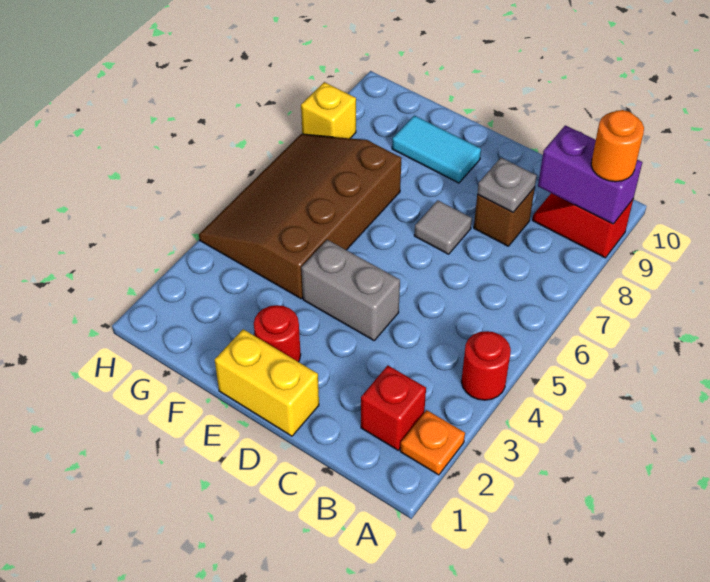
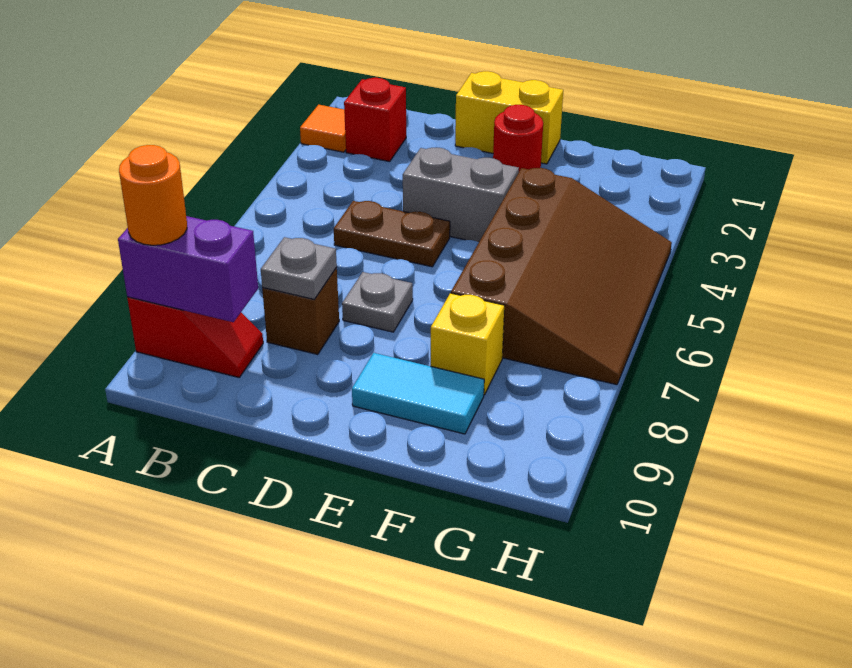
orange plate A2 level 1 -> orange tile A2 level 1
red round brick A4 level 1 -> none
none -> brown plate C5:D5 level 1
grey tile D7 level 1 -> grey plate D7 level 1
yellow brick H8 level 1 -> yellow brick F8 level 1

